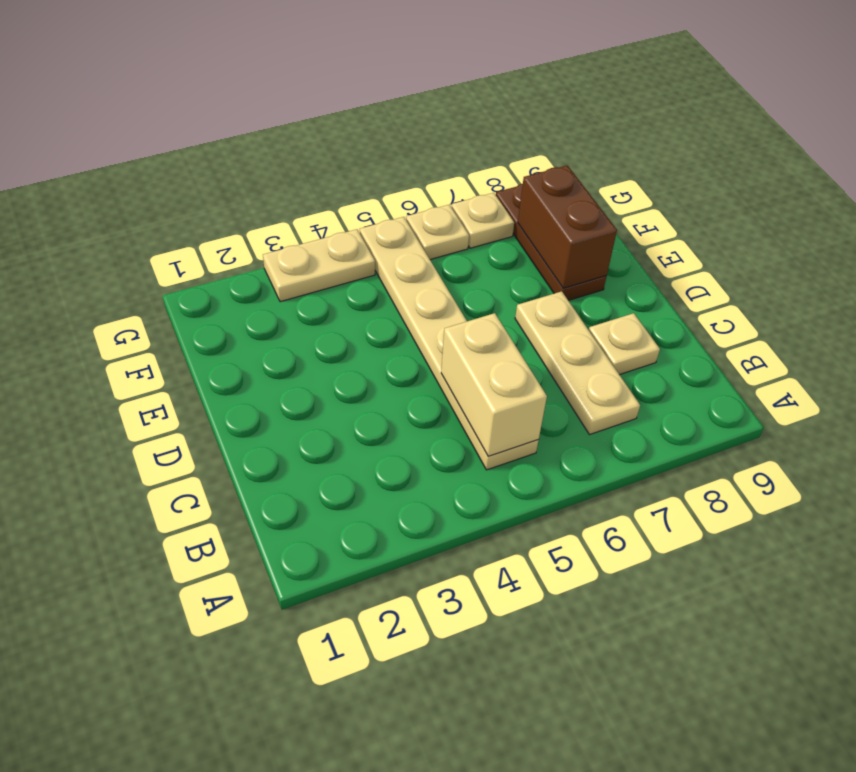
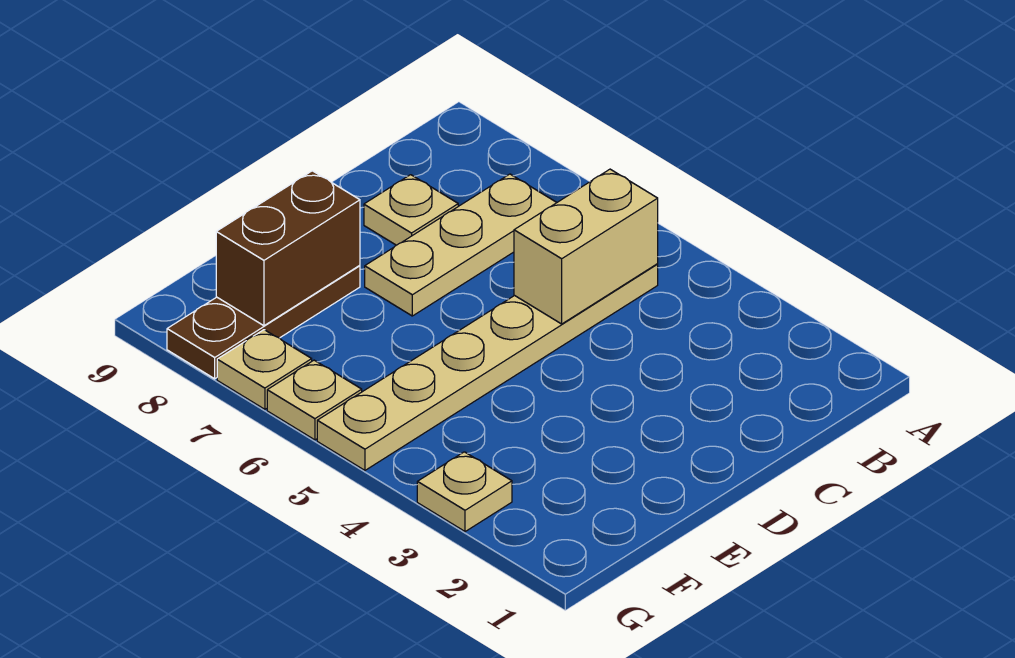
tan plate G3:G4 level 1 -> tan plate G3 level 1

